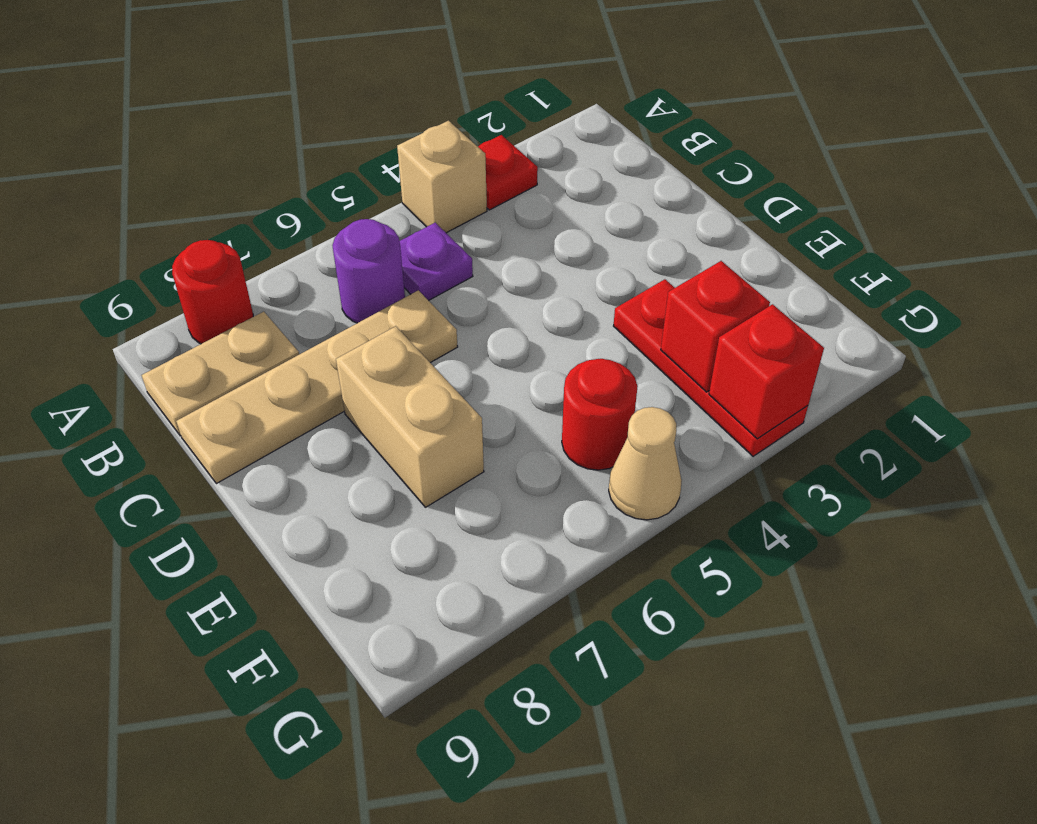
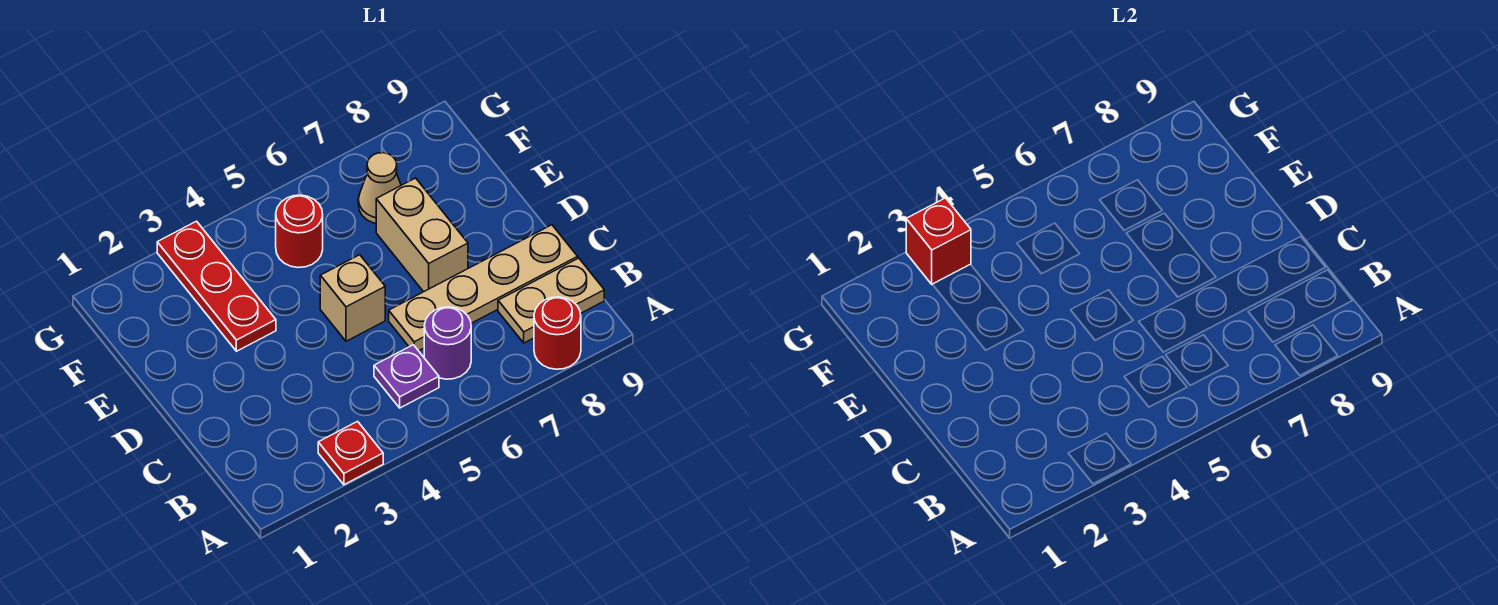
tan brick A4 level 1 -> tan brick D5 level 1
red brick F3 level 2 -> none
tan cone G5 level 1 -> tan cone F7 level 1

